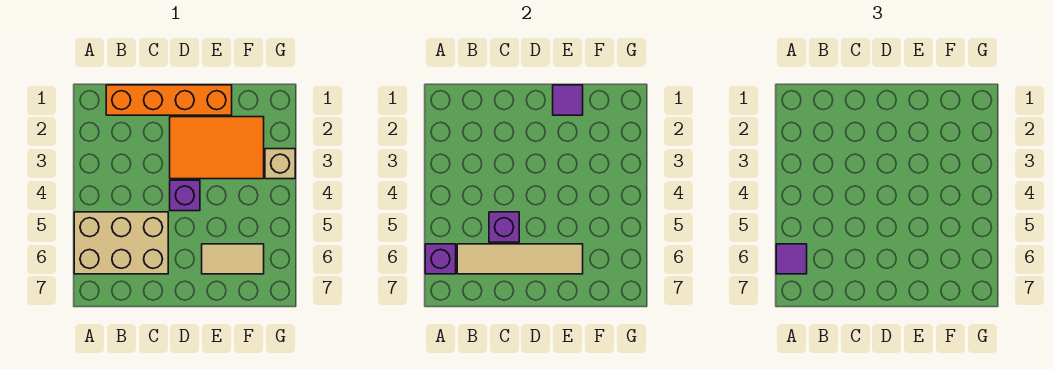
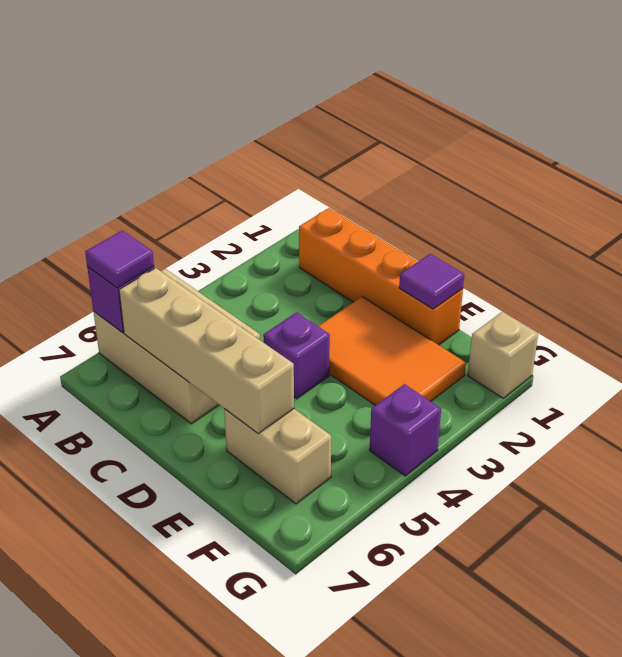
tan tile B6:E6 level 2 -> tan brick B6:E6 level 2
purple brick C5 level 2 -> purple brick G4 level 1
tan tile E6:F6 level 1 -> tan brick E6:F6 level 1
tan brick G3 level 1 -> tan brick G1 level 1

